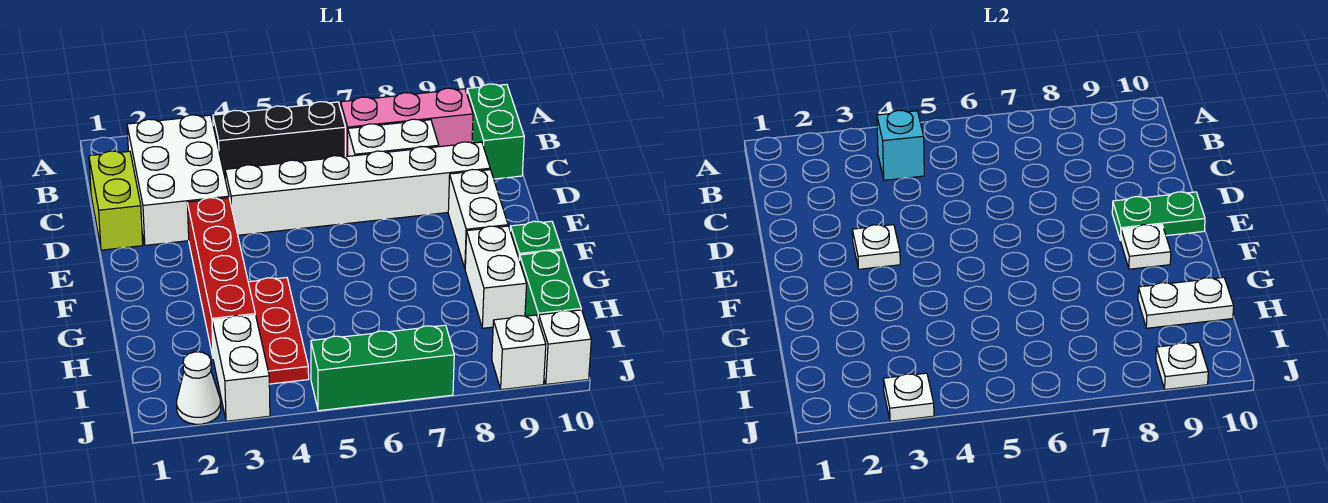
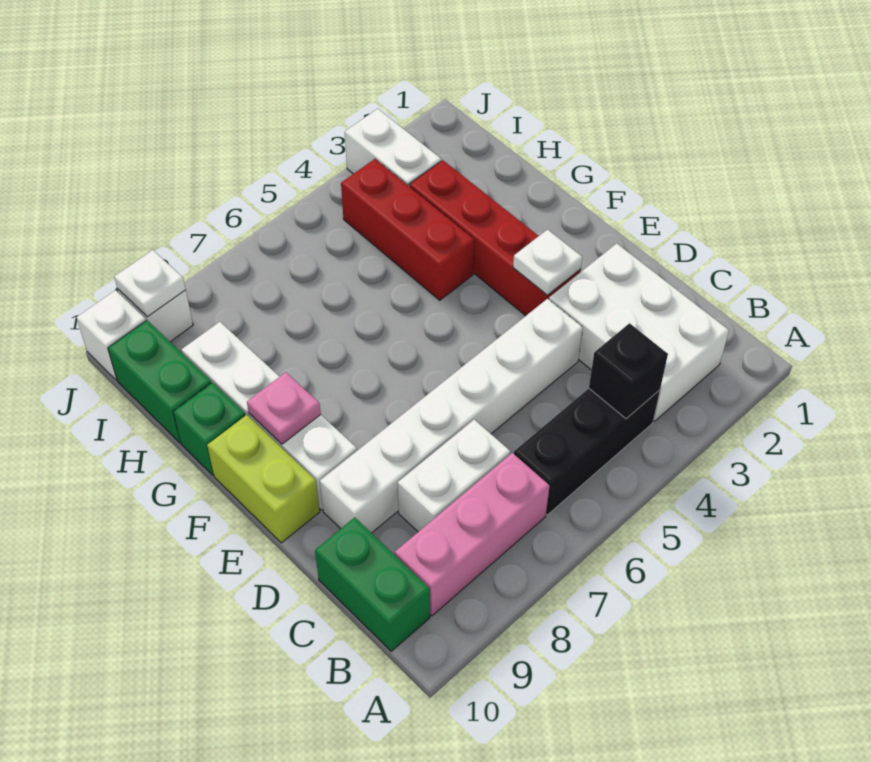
cyan brick B4 level 2 -> black brick B4 level 2
lime brick C1:D1 level 1 -> lime brick E10:F10 level 1
green plate E9:E10 level 2 -> none
white plate F9 level 2 -> pink plate F9 level 2
red plate G4:I4 level 1 -> red brick G4:I4 level 1
white plate H9:H10 level 2 -> none
white cone J2 level 1 -> none
white plate J3 level 2 -> none
green brick J5:J7 level 1 -> none

